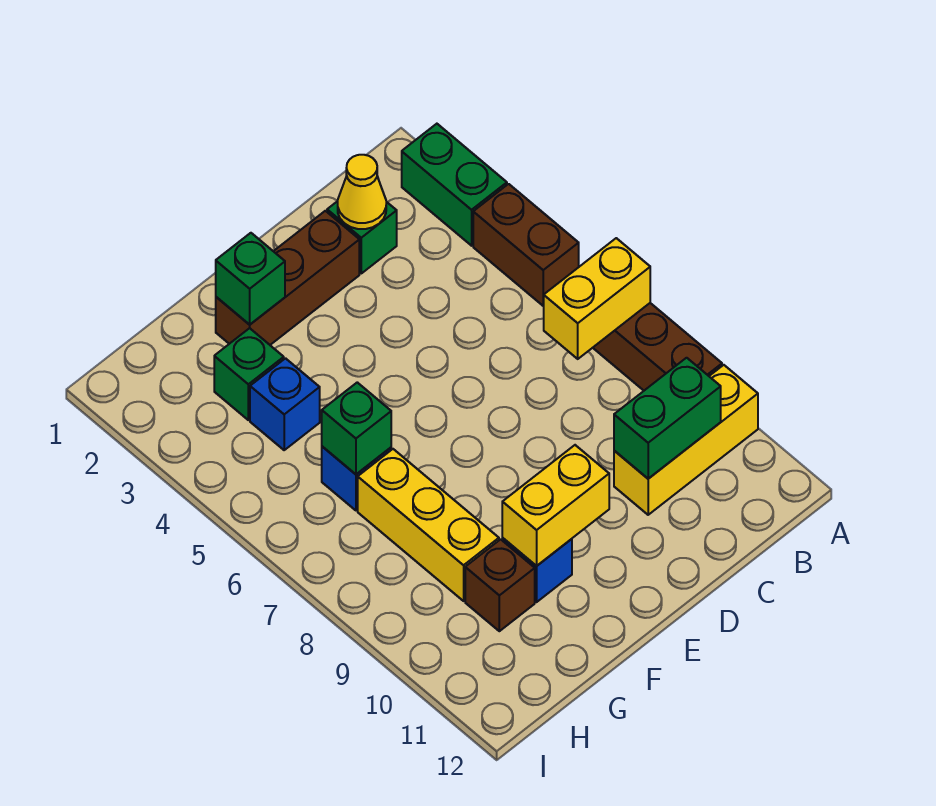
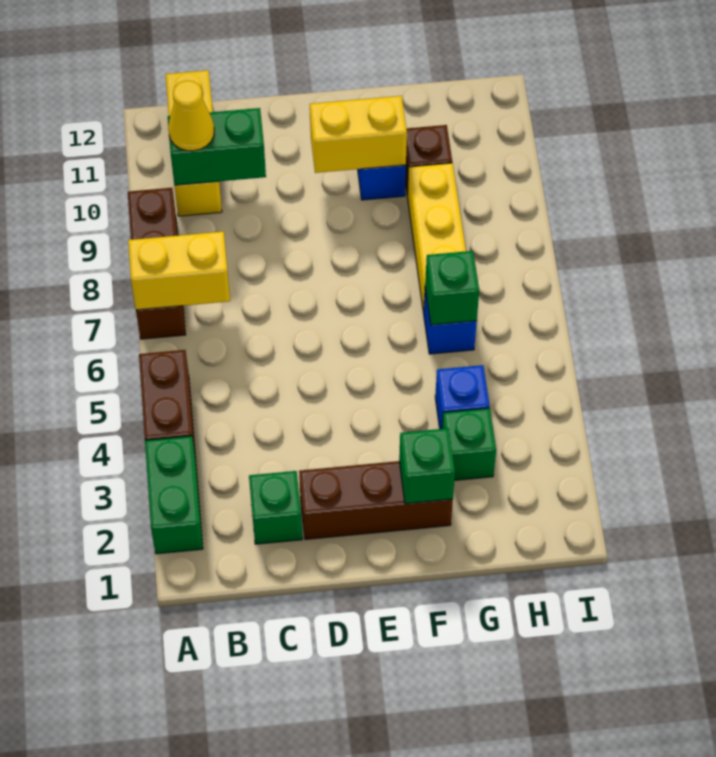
yellow brick A10:C10 level 1 -> yellow brick B10:B12 level 1
yellow cone C2 level 2 -> yellow cone B10 level 3

